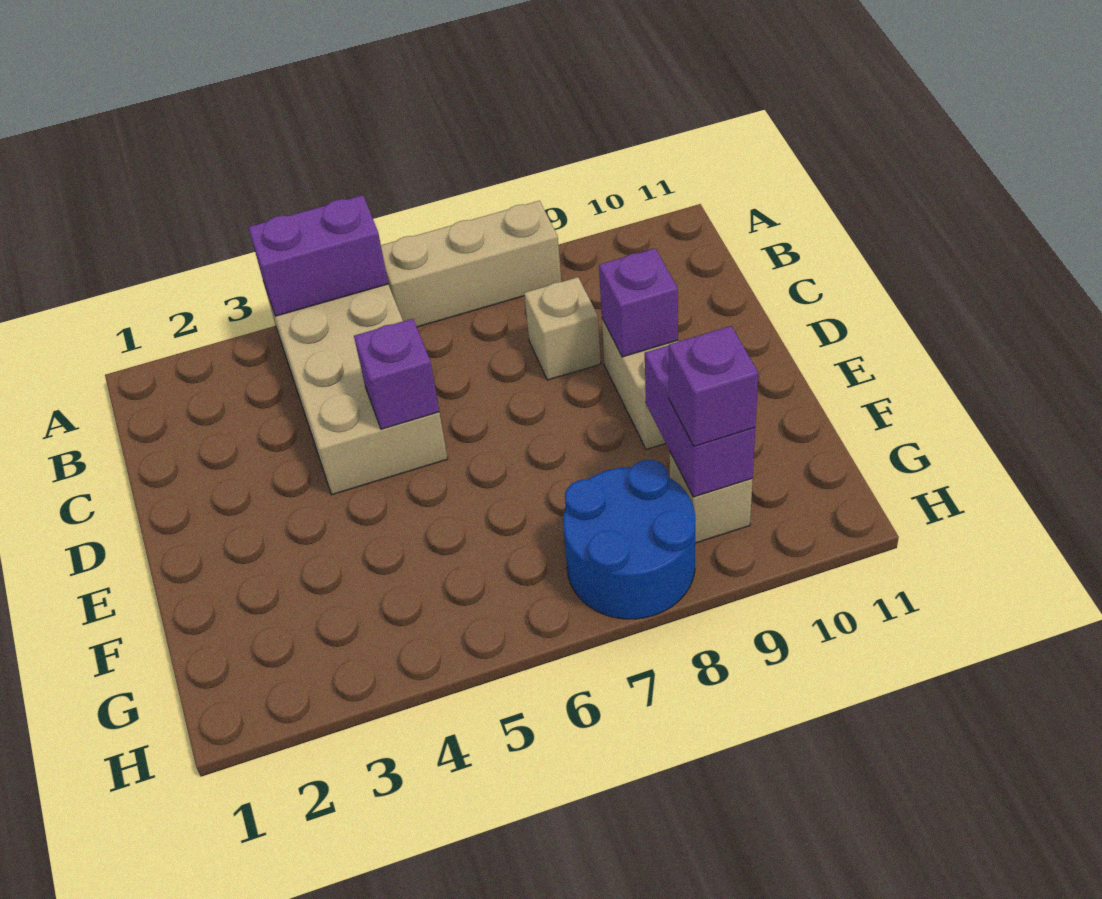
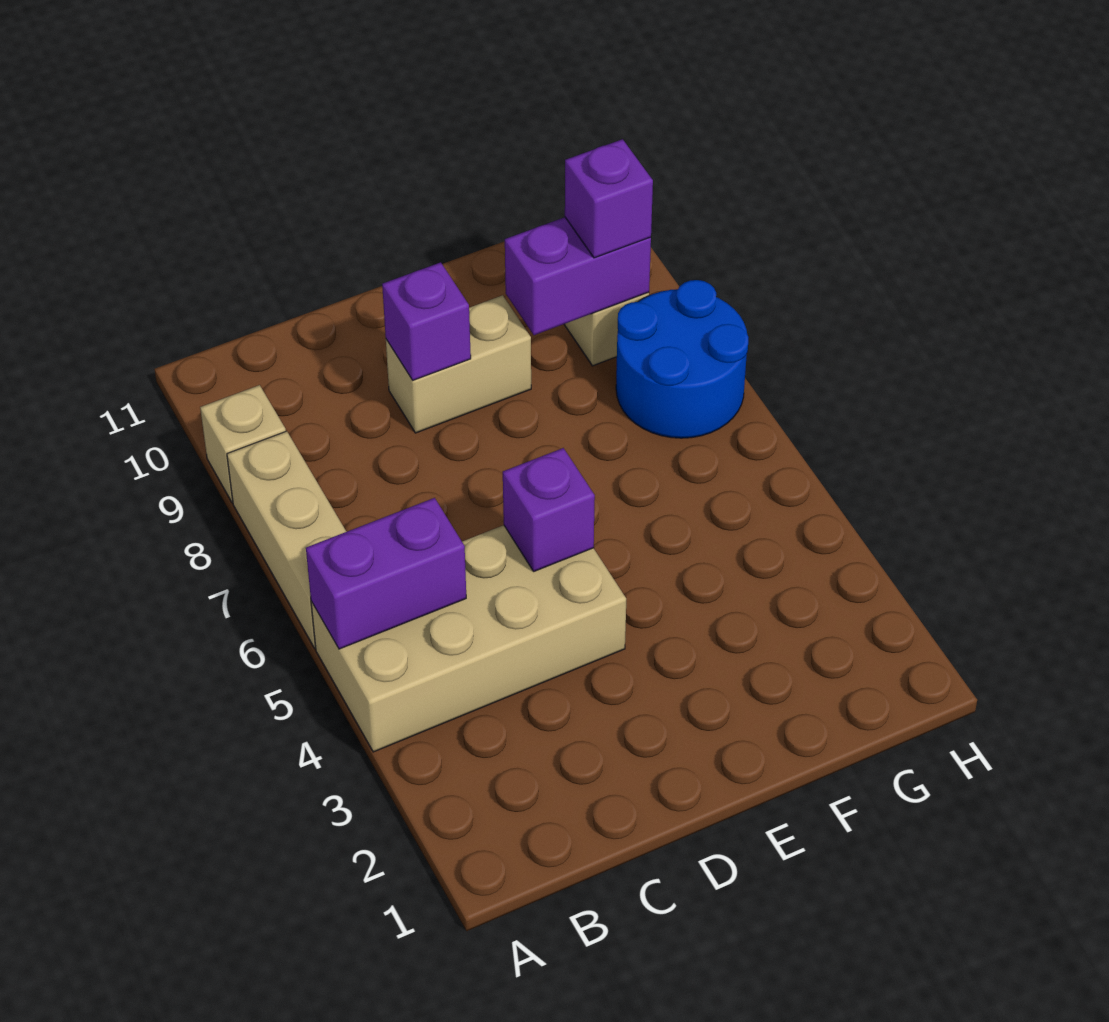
purple brick A4:A5 level 2 -> purple brick A5:B5 level 2
tan brick C8 level 1 -> tan brick A9 level 1

